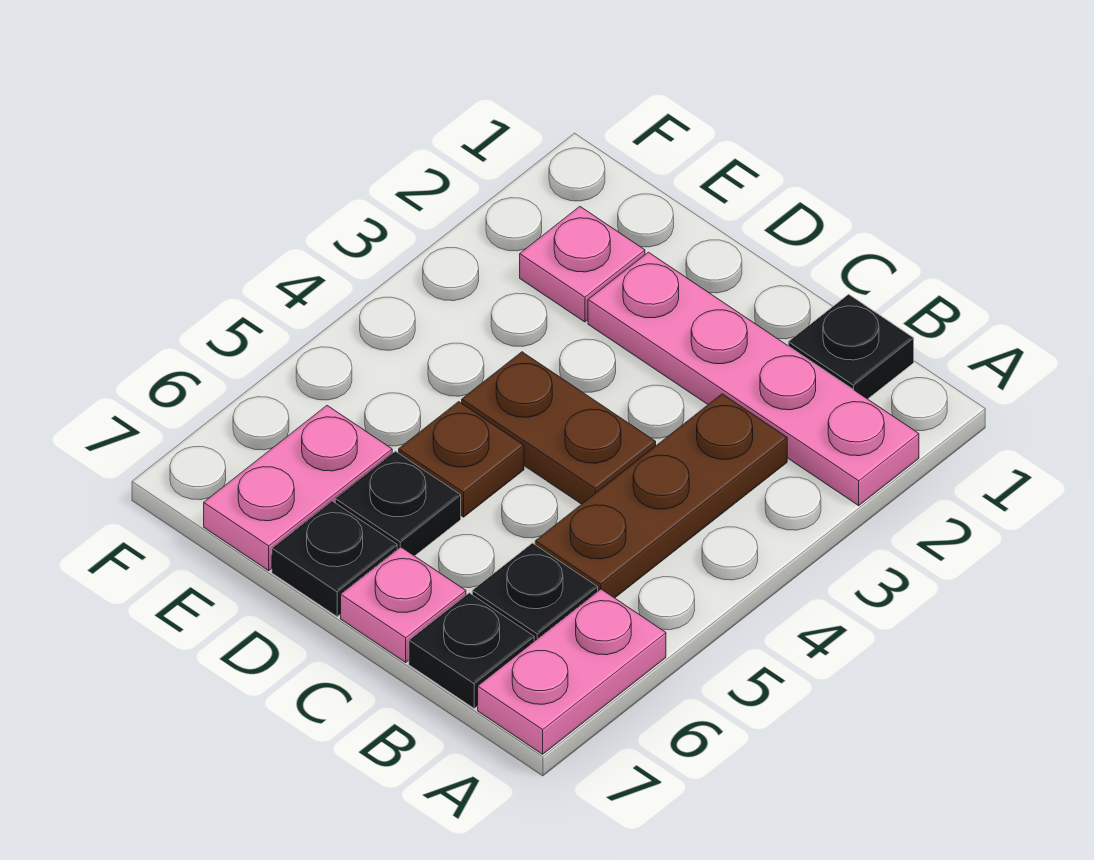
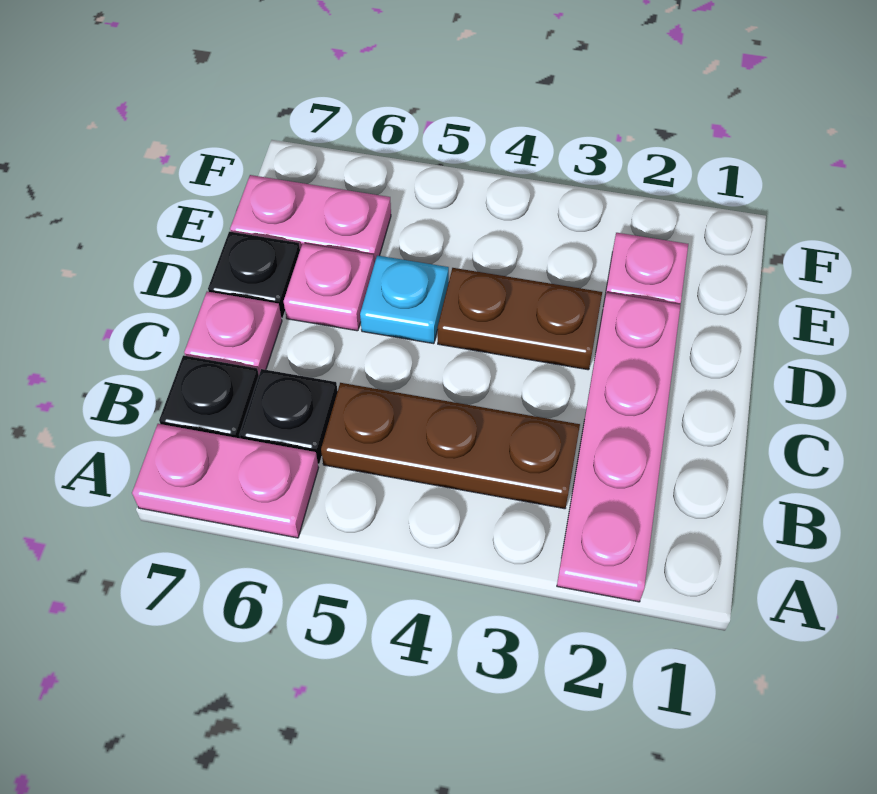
black plate B1 level 1 -> none
brown plate C4:D4 level 1 -> brown plate D3:D4 level 1
brown plate D5 level 1 -> cyan plate D5 level 1
black plate D6 level 1 -> pink plate D6 level 1

